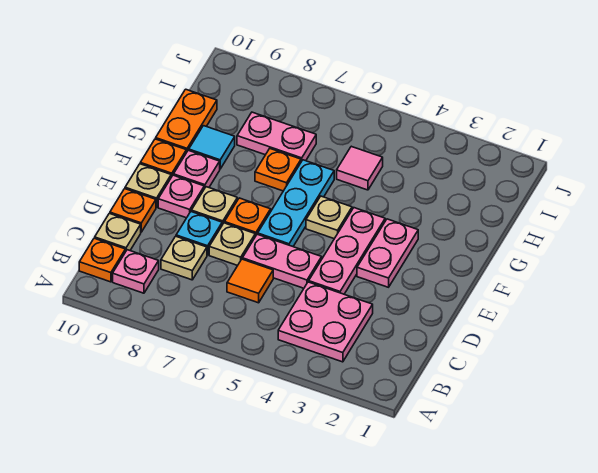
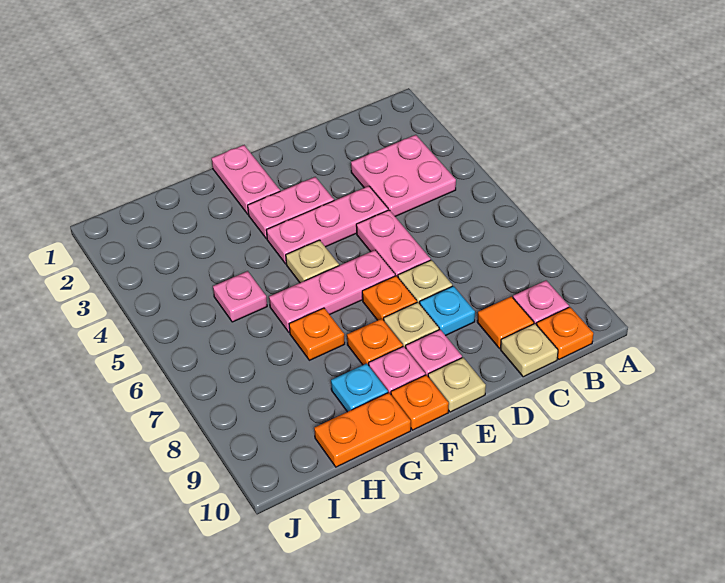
orange tile C6 level 1 -> orange tile C9 level 1
tan plate C8 level 1 -> none
orange plate D10 level 1 -> orange plate F8 level 1
cyan plate E6:G6 level 1 -> pink plate E6:G6 level 1
cyan tile G9 level 1 -> cyan plate G9 level 1
pink tile H5 level 1 -> pink plate H5 level 1
pink plate H7:H8 level 1 -> pink plate F1:F2 level 1

